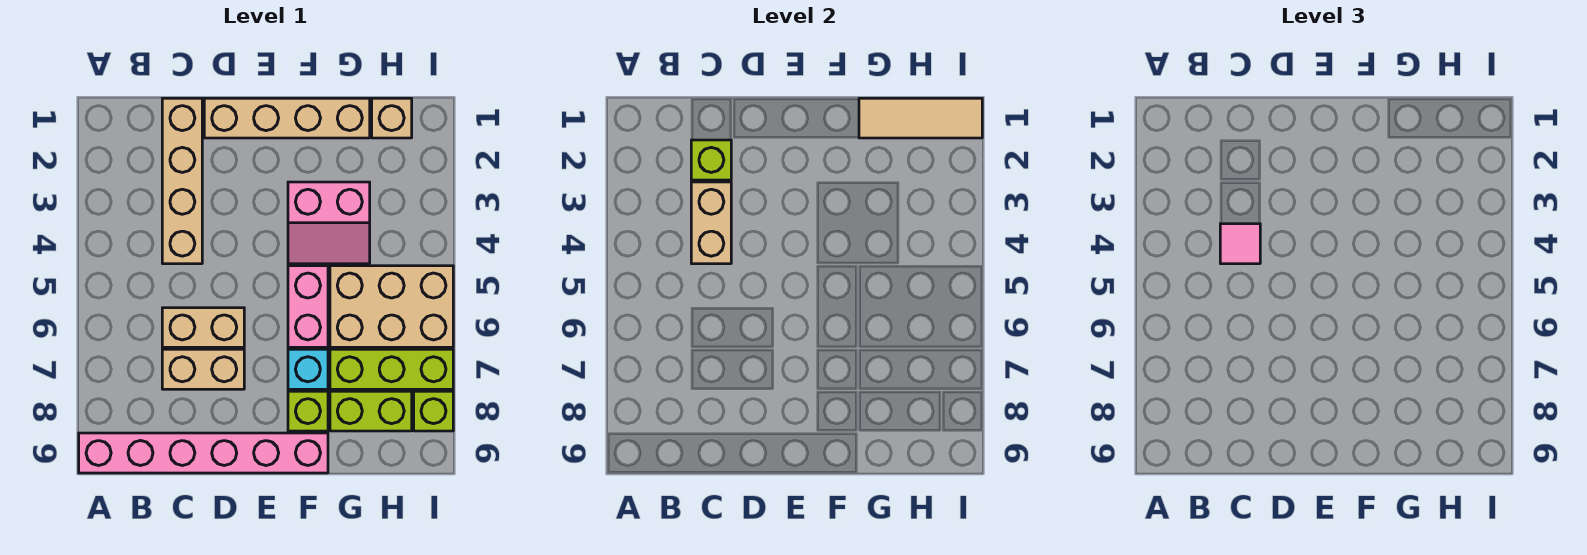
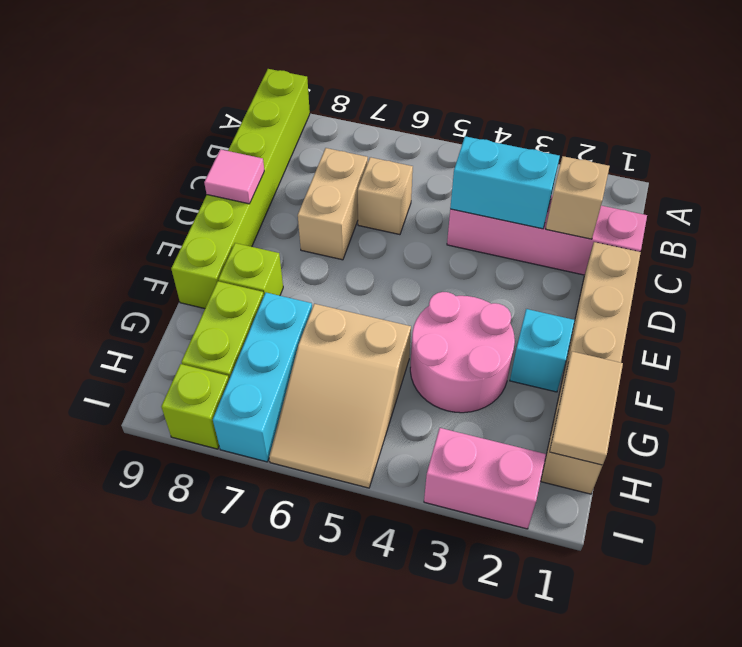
pink brick A9:F9 level 1 -> lime brick A9:F9 level 1
tan brick C1:C4 level 1 -> pink brick C1:C4 level 1
lime brick C2 level 2 -> tan brick C2 level 2
tan brick C3:C4 level 2 -> cyan brick C3:C4 level 2
pink tile C4 level 3 -> pink tile D9 level 2
tan brick C6:D6 level 1 -> tan brick C6 level 1
pink slope F3:G4 level 1 top 3 -> pink round brick F3:G4 level 1
pink brick F5:F6 level 1 -> pink brick I2:I3 level 1
cyan brick F7 level 1 -> cyan brick F2 level 1
tan tile G1:I1 level 2 -> tan tile G1:H1 level 2
tan brick G5:I6 level 1 -> tan slope G5:I6 level 1 top G
lime brick G7:I7 level 1 -> cyan brick G7:I7 level 1

